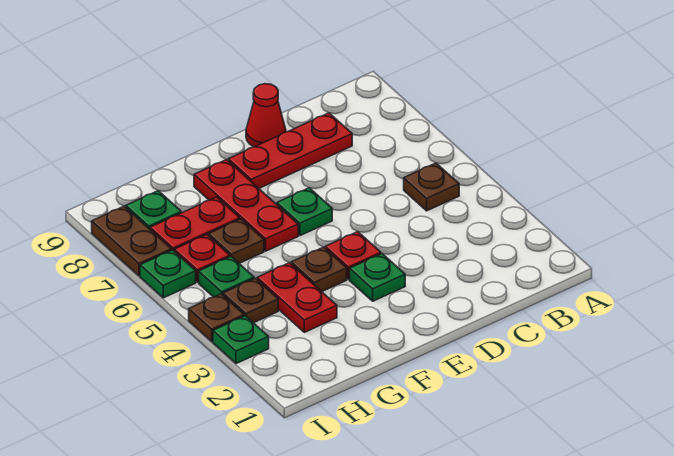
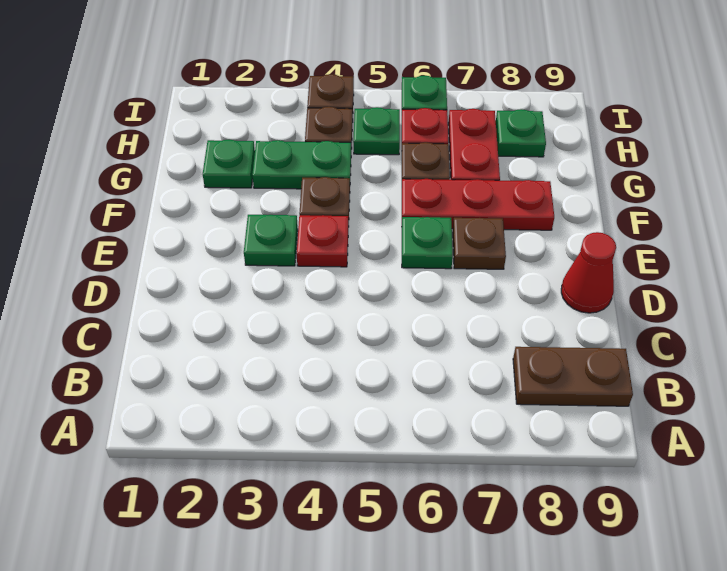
brown plate B5 level 1 -> brown plate E7 level 1
red plate C8:E8 level 1 -> none
red plate G3:G4 level 1 -> green plate G3:G4 level 1
green plate I3 level 1 -> green plate G2 level 1
brown plate I7:I8 level 1 -> brown plate B8:B9 level 1

